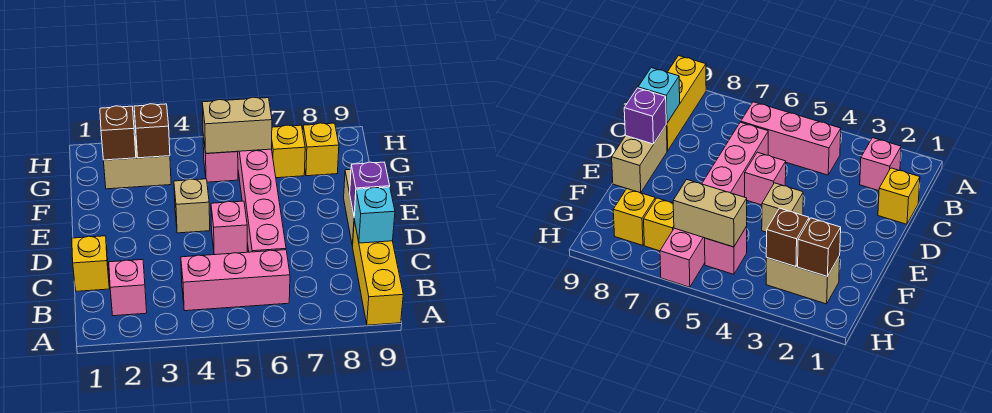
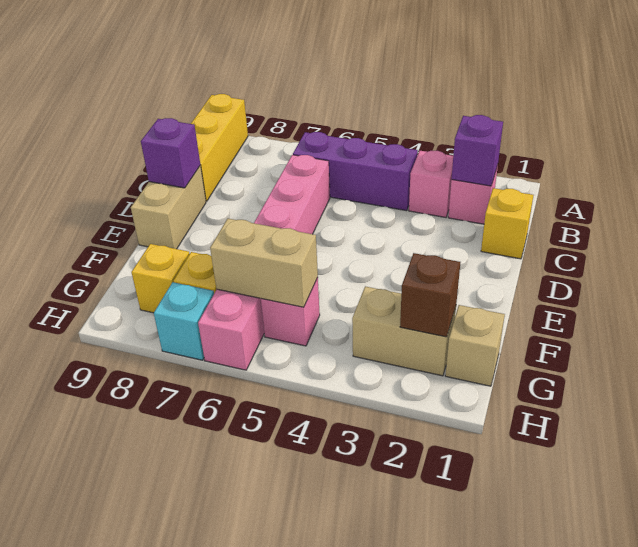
none -> purple brick B2 level 2
pink brick B4:B6 level 1 -> purple brick B4:B6 level 1
cyan brick C9 level 2 -> cyan brick H7 level 1
pink brick D5 level 1 -> pink brick B3 level 1
tan brick E4 level 1 -> tan brick G1 level 1
brown brick G3 level 2 -> none

